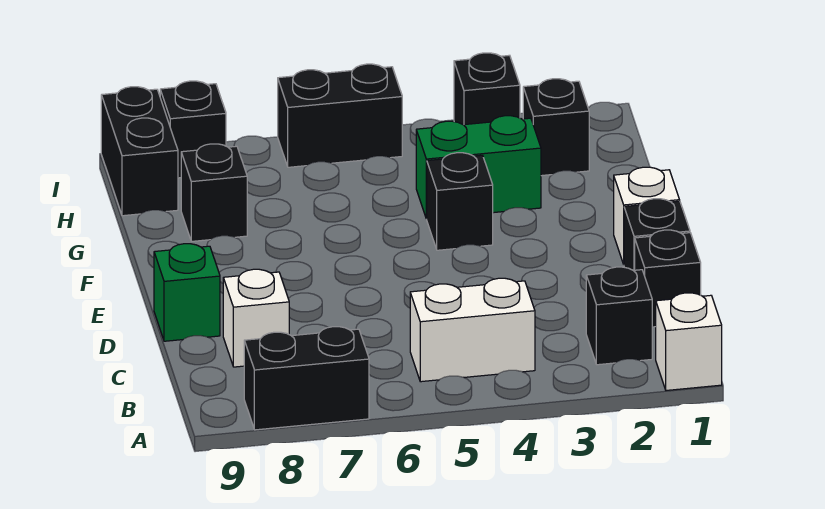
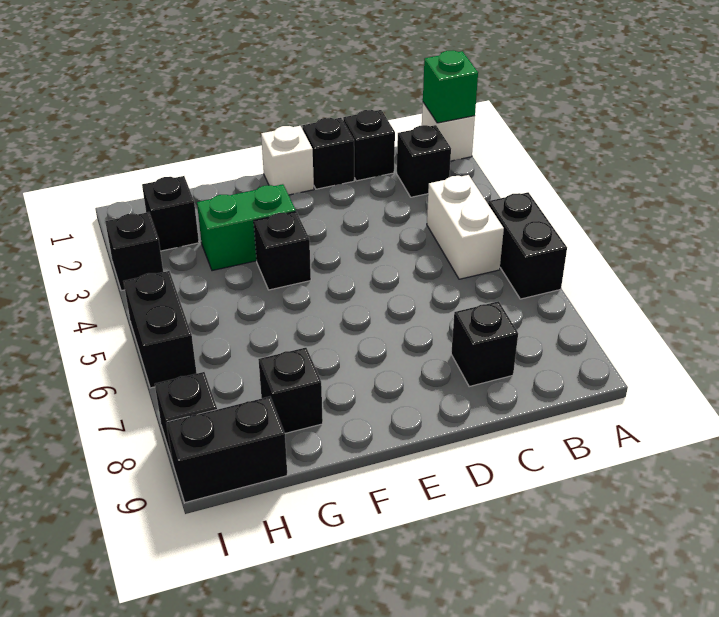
black brick A7:A8 level 1 -> black brick A5:A6 level 1
white brick C8 level 1 -> black brick C8 level 1
green brick D9 level 1 -> green brick A1 level 2
green brick G3:G4 level 1 -> green brick F3:G3 level 1

